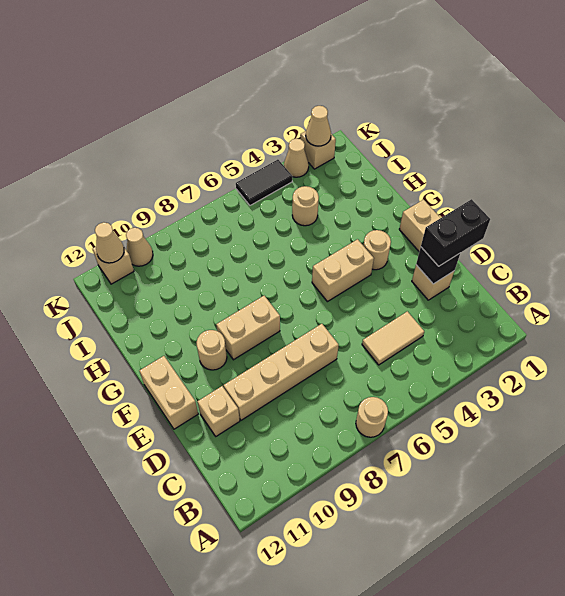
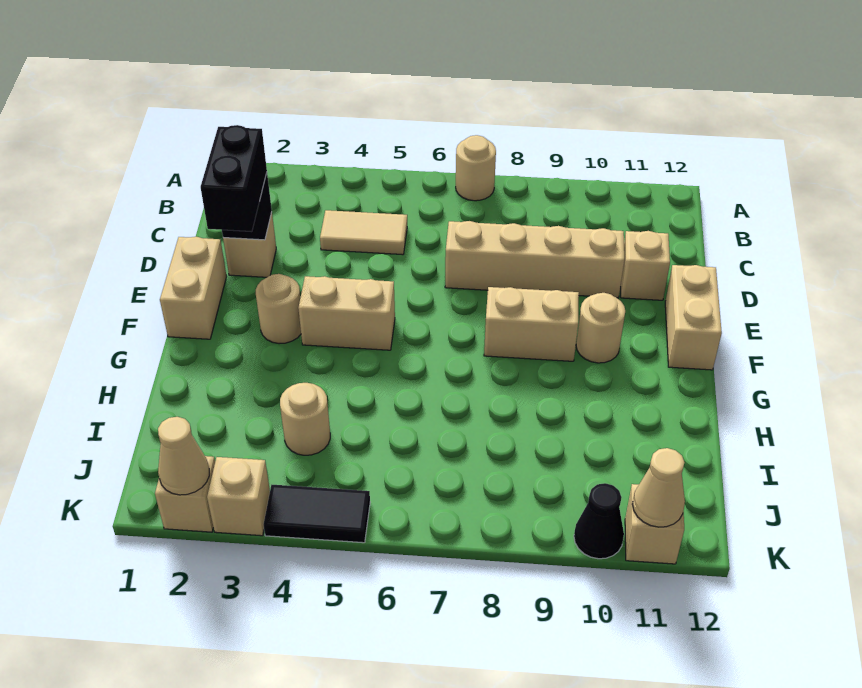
black brick D1:D2 level 3 -> black brick D2:E2 level 3
tan cone K3 level 1 -> tan brick K3 level 1
tan cone K10 level 1 -> black cone K10 level 1

